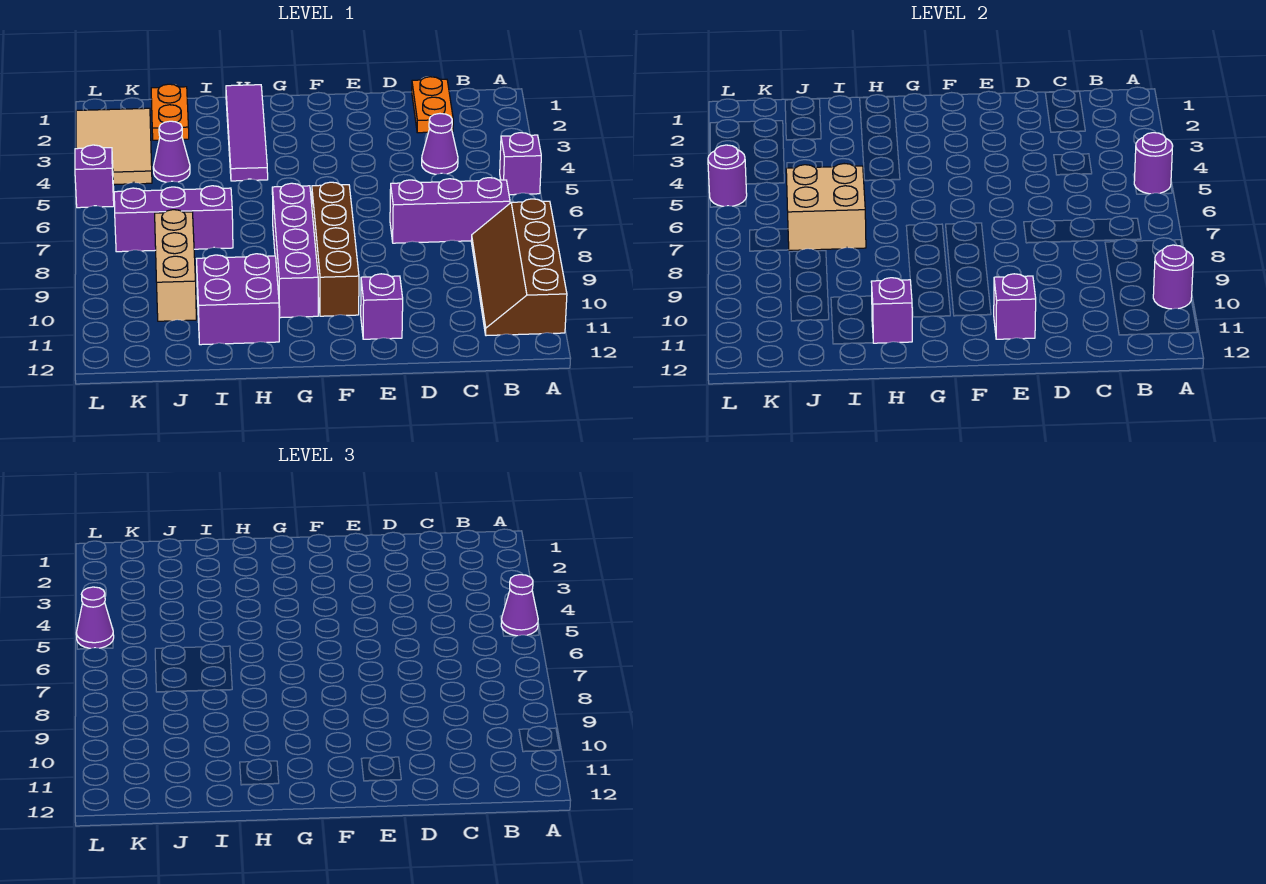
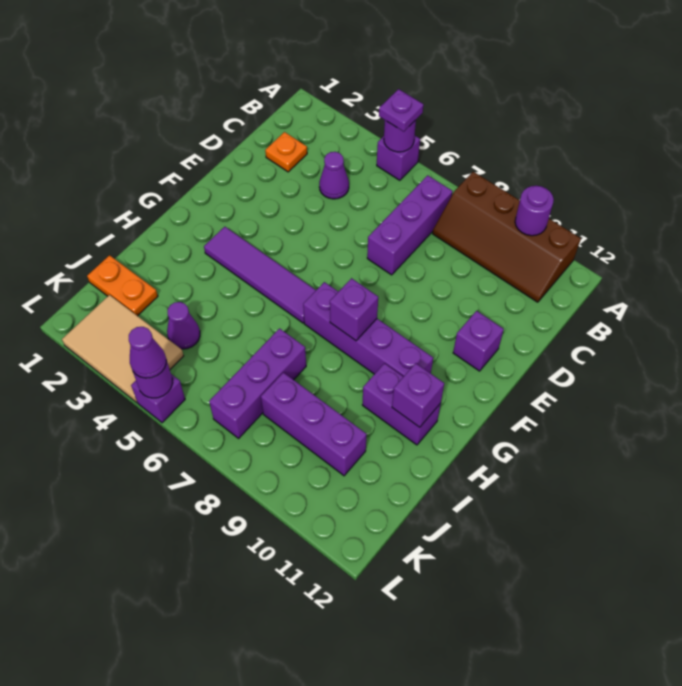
purple cone A5 level 3 -> purple plate A5 level 3
orange plate C1:C2 level 1 -> orange plate C2 level 1
purple brick E11 level 2 -> purple brick G8 level 2
brown brick F7:F10 level 1 -> none
purple tile H1:H4 level 1 -> purple tile G3:G6 level 1
purple brick H10:I11 level 1 -> purple brick H10:H11 level 1
tan brick I6:J7 level 2 -> none
tan brick J8:J10 level 1 -> purple brick J8:J10 level 1

